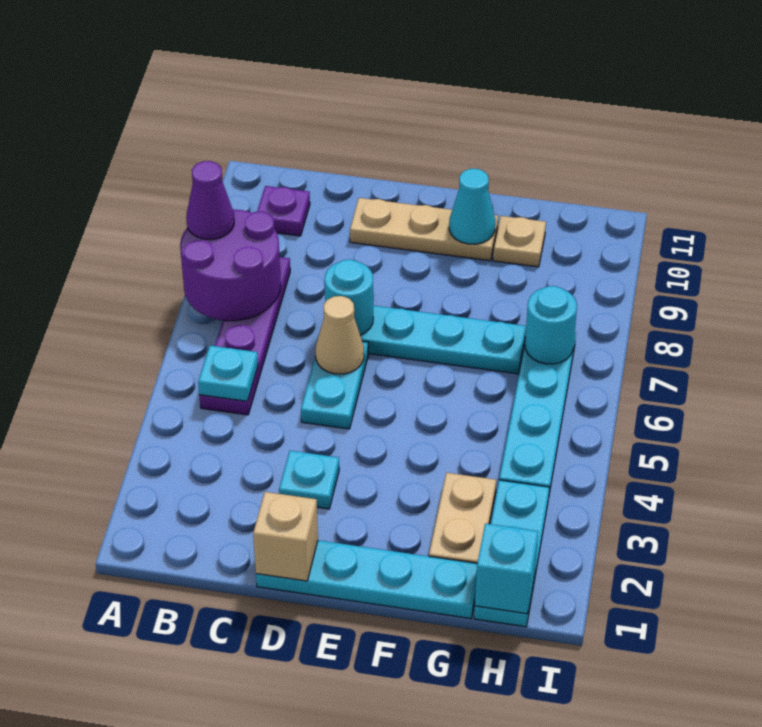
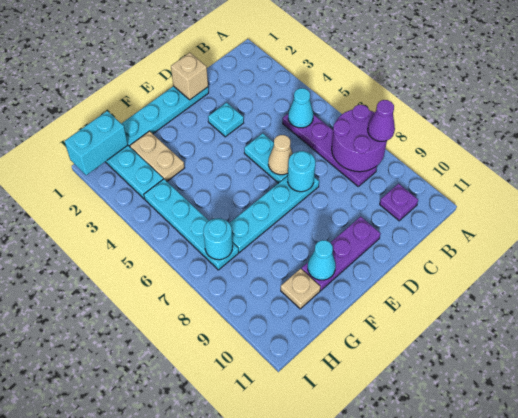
cyan plate B5 level 2 -> cyan cone B5 level 2
tan plate D10:F10 level 1 -> purple plate D10:F10 level 1
cyan brick H1 level 2 -> cyan brick H1:I1 level 2

